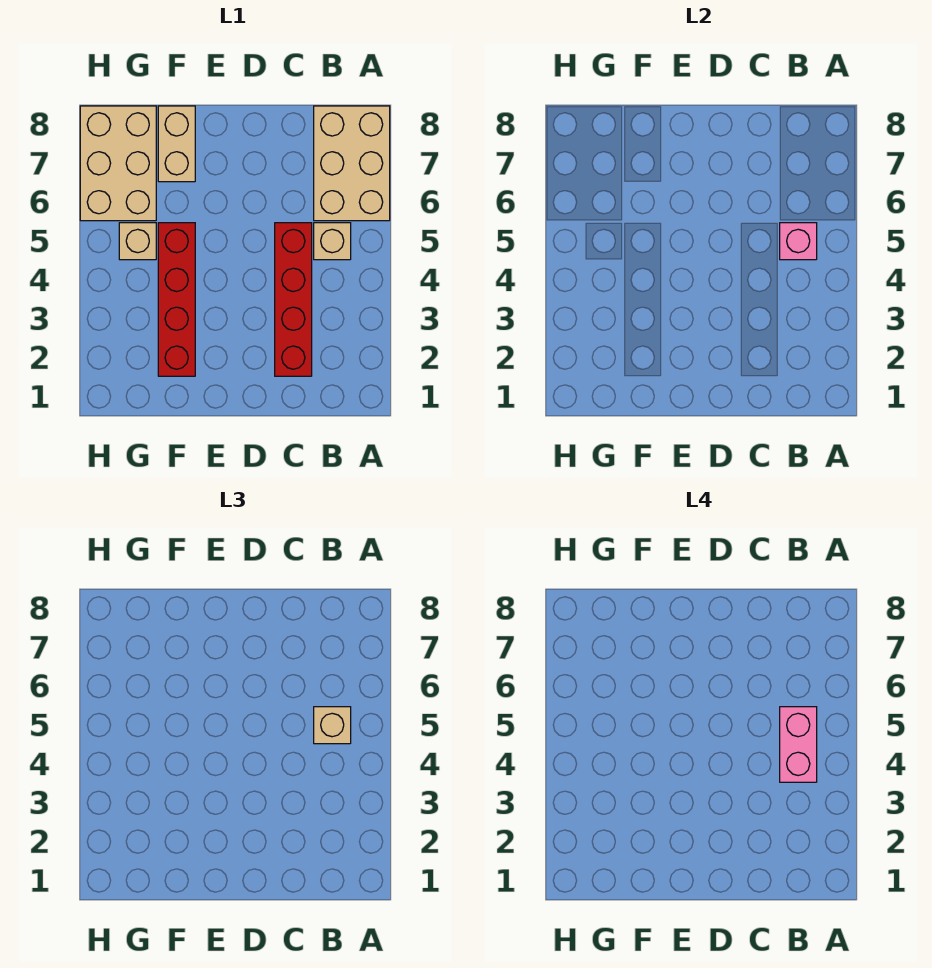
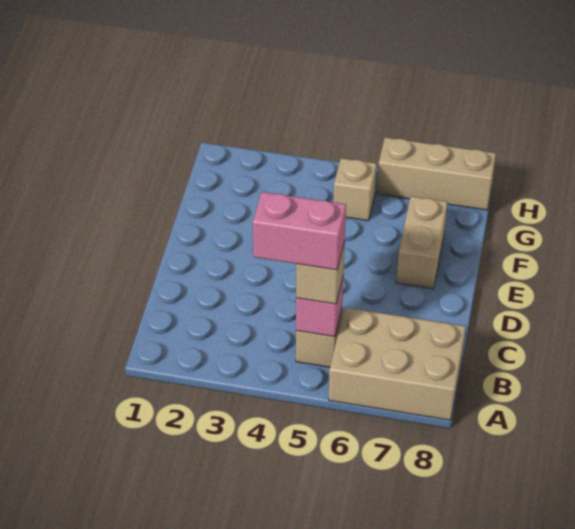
red brick C2:C5 level 1 -> none
red brick F2:F5 level 1 -> none
tan brick F7:F8 level 1 -> tan brick E7:F7 level 1
tan brick G6:H8 level 1 -> tan brick H6:H8 level 1

